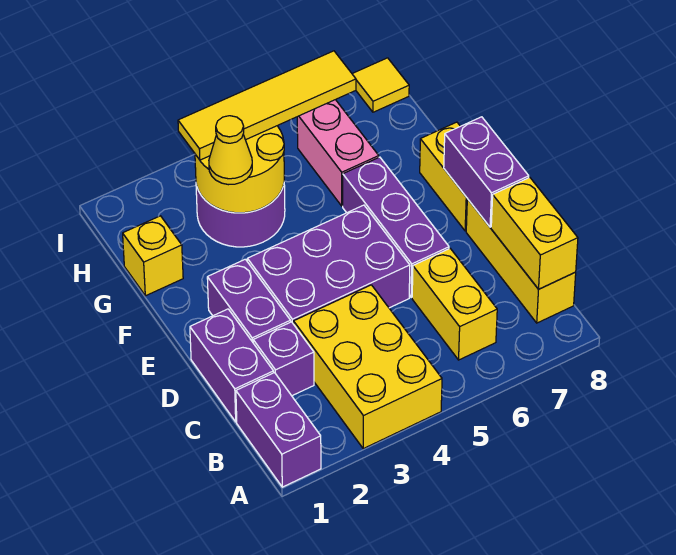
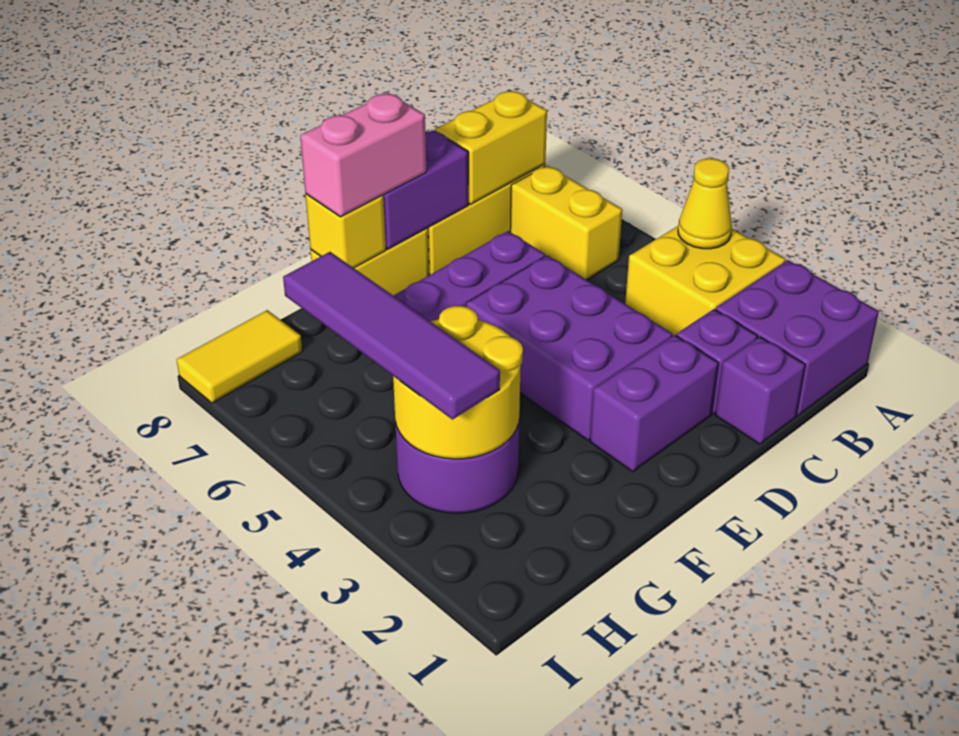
purple brick A1:B1 level 1 -> purple brick A1:B2 level 1
yellow brick A3:C4 level 1 -> yellow brick A3:B4 level 1
yellow brick B6:C6 level 1 -> yellow brick B6:B7 level 1
purple brick C1:D1 level 1 -> purple brick C1 level 1
yellow brick G1 level 1 -> yellow brick F8 level 2
yellow cone G3 level 3 -> yellow cone A4 level 2
pink brick G6:H6 level 1 -> pink brick E8:F8 level 3
yellow tile H3:H6 level 3 -> purple tile H3:H6 level 3
yellow tile I8 level 1 -> yellow tile H8:I8 level 1

